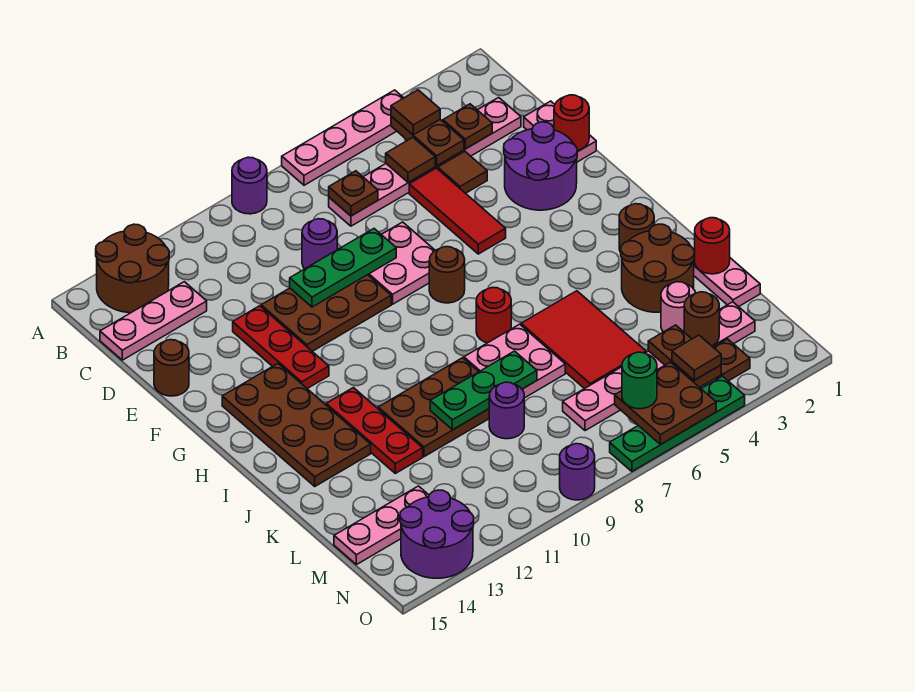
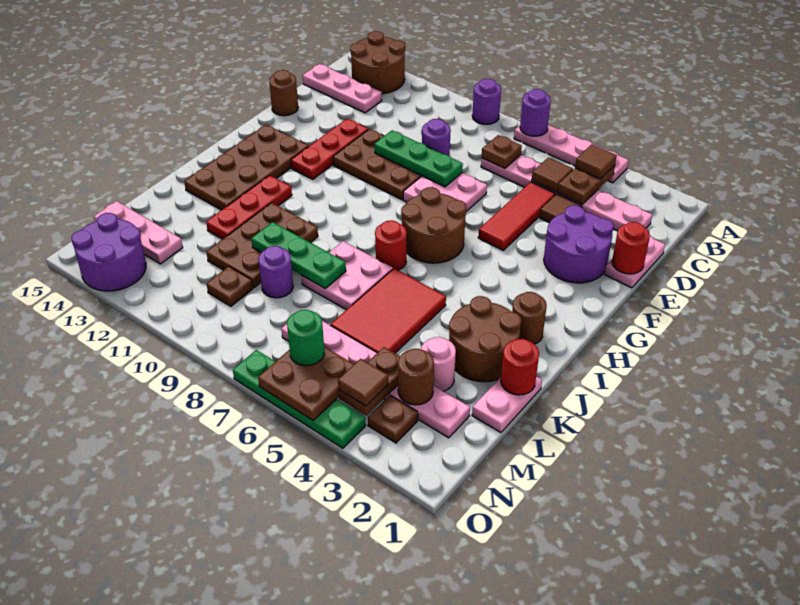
brown plate C3 level 2 -> brown plate M10 level 1
brown round brick G7 level 1 -> brown round brick G6:H7 level 1
brown plate J9:K11 level 1 -> brown plate J10:L11 level 1
purple round brick O9 level 1 -> purple round brick A7 level 2

